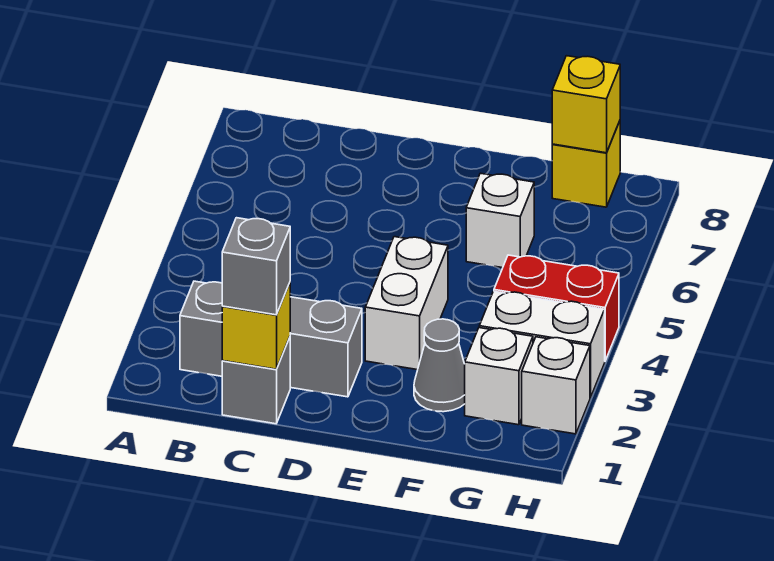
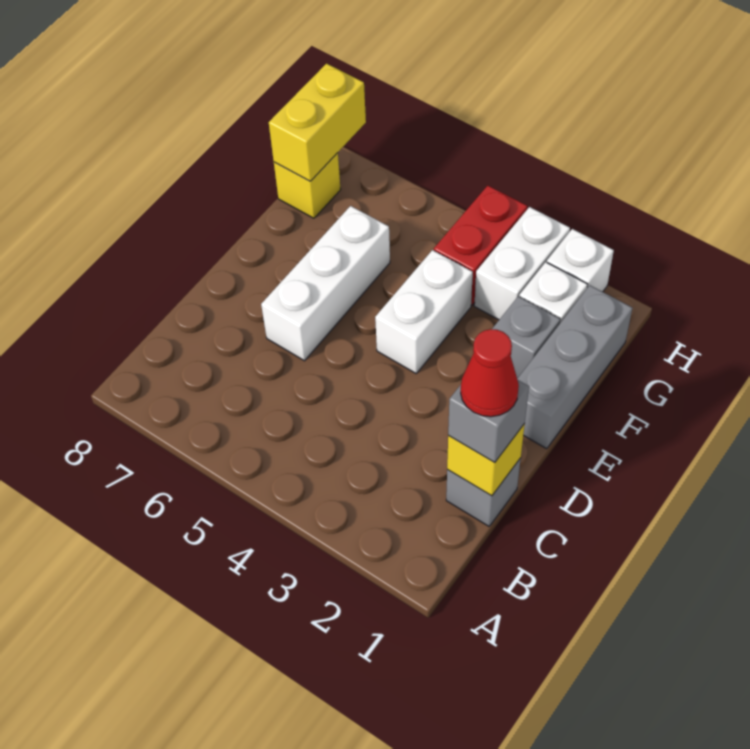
grey brick B2:D2 level 1 -> grey brick E1:G1 level 1
none -> red cone C1 level 4
white brick E3:E4 level 1 -> white brick E4:F4 level 1
grey cone F2 level 1 -> grey brick F2 level 1
white brick F6 level 1 -> white brick D6:F6 level 1
yellow brick G8 level 2 -> yellow brick G8:H8 level 2

